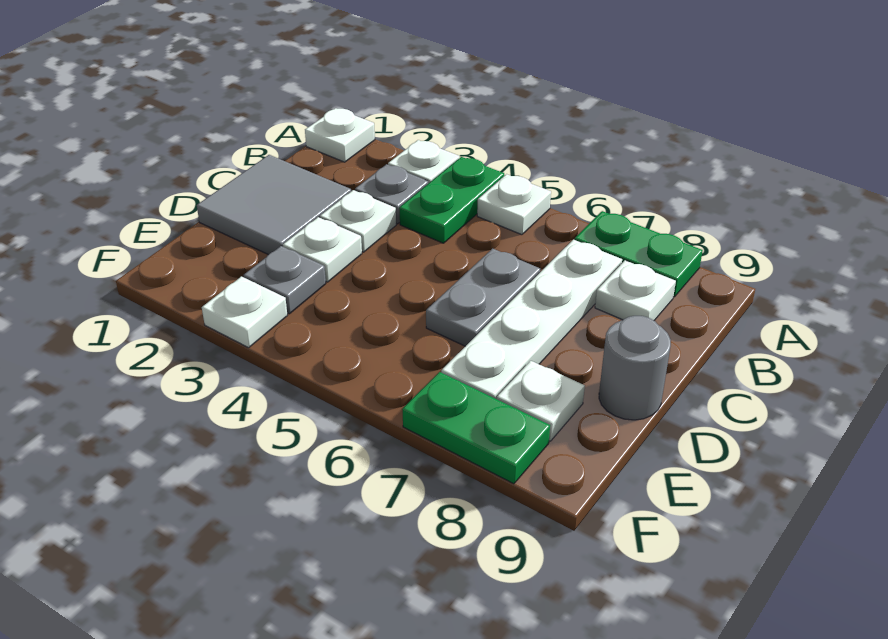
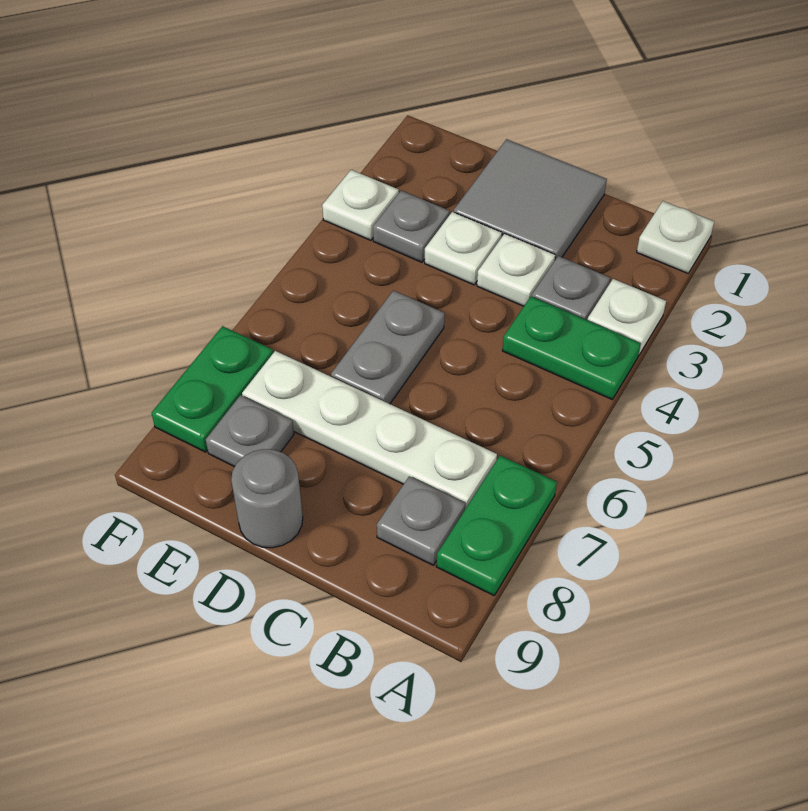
white plate A5 level 1 -> none
white plate B8 level 1 -> grey plate B8 level 1
grey plate C6:D6 level 1 -> grey plate D5:D6 level 1
white plate E8 level 1 -> grey plate E8 level 1

